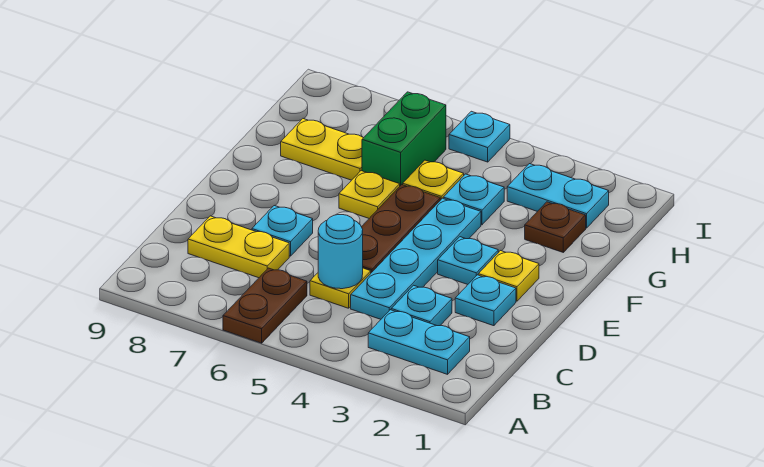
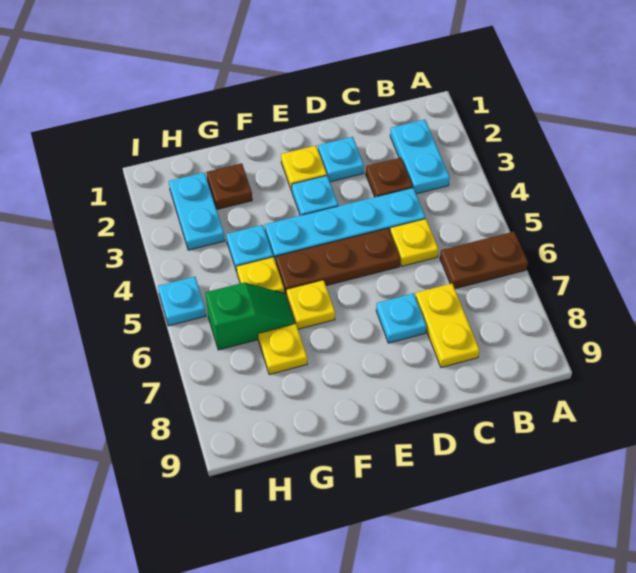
cyan plate C3 level 1 -> brown plate C3 level 1
cyan round brick C5 level 2 -> none
green brick G6:H6 level 1 -> green slope G6:H6 level 1 top H
yellow plate G7:G8 level 1 -> yellow plate G7 level 1

